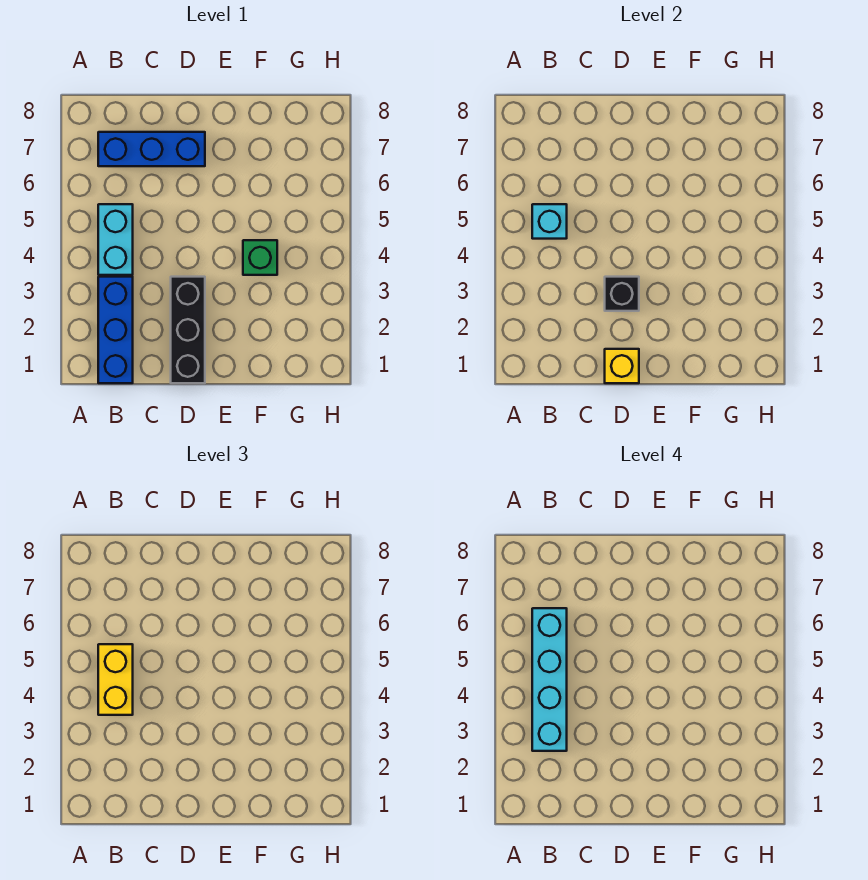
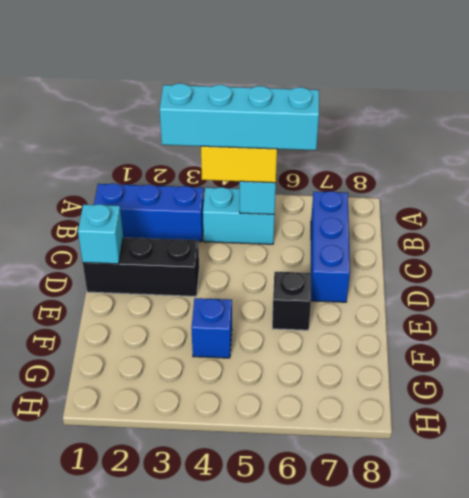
yellow brick D1 level 2 -> cyan brick D1 level 2
black brick D3 level 2 -> black brick E6 level 1
green brick F4 level 1 -> blue brick F4 level 1

